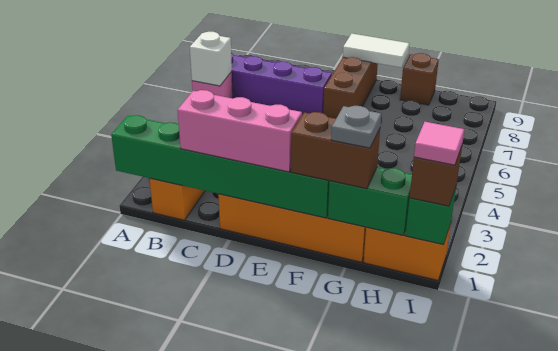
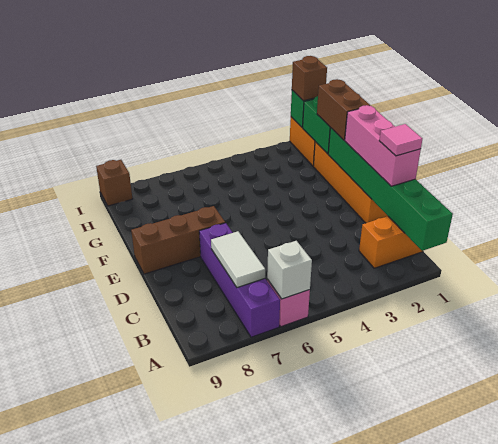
white tile E9:F9 level 2 -> white tile B7:C7 level 2
grey plate G1 level 4 -> none
brown brick G9 level 1 -> brown brick I9 level 1
pink tile I1 level 4 -> pink tile C1 level 4

